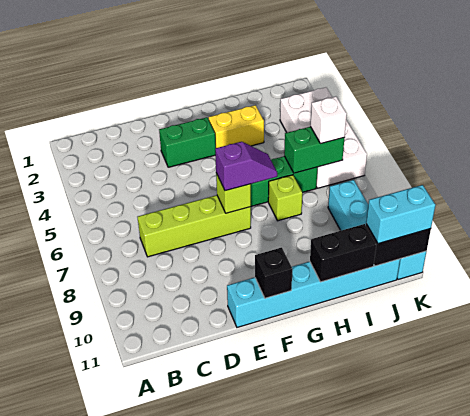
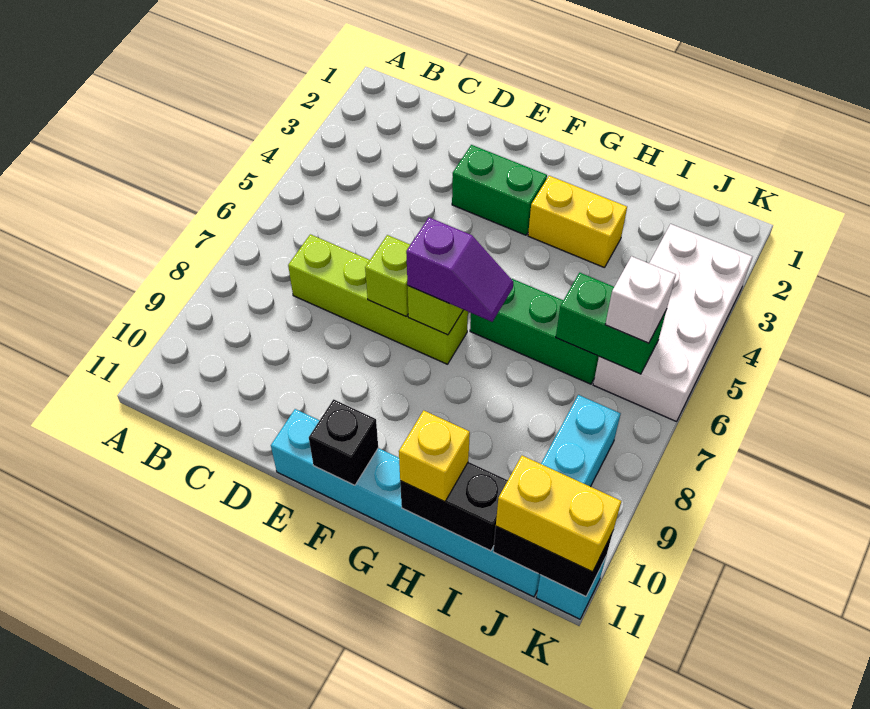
lime brick H7 level 1 -> lime brick E7 level 2
none -> yellow brick H11 level 3
cyan brick J11:K11 level 3 -> yellow brick J11:K11 level 3

